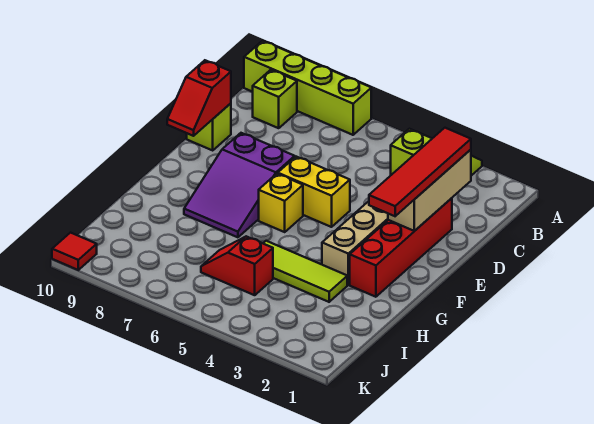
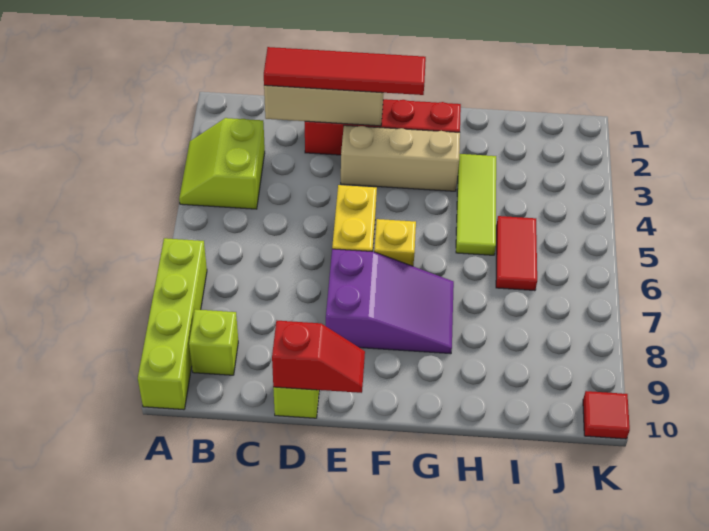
red slope I5:I6 level 1 top 5 -> red tile I5:I6 level 1

